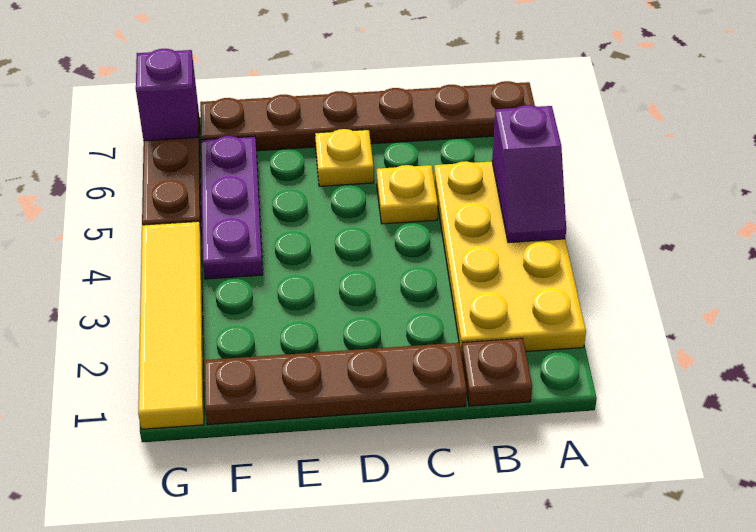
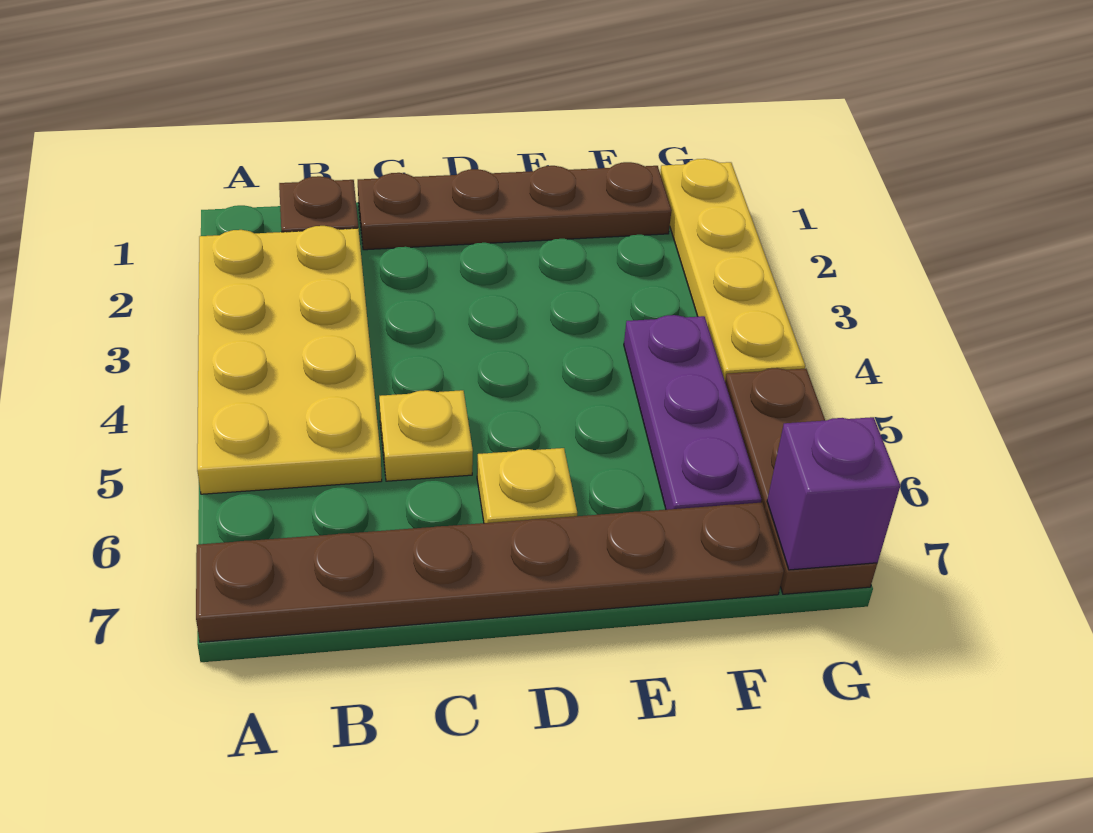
purple slope A4:A5 level 2 top 5 -> none
yellow tile G1:G4 level 1 -> yellow plate G1:G4 level 1

